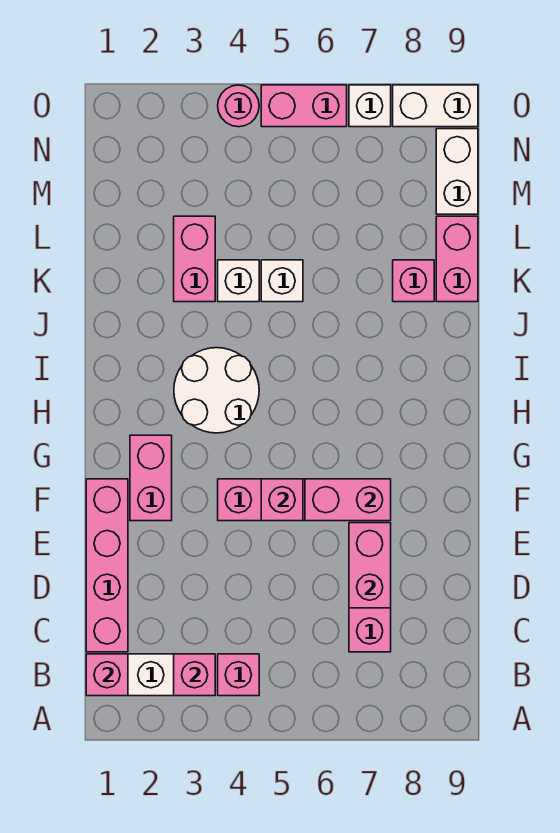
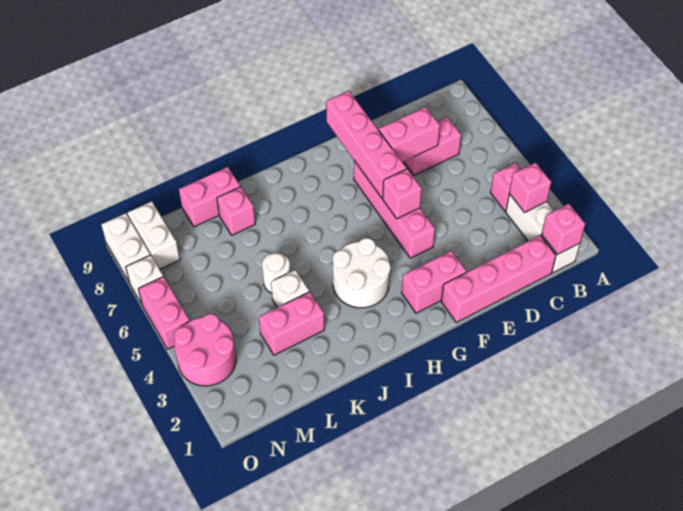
pink brick F6:F7 level 2 -> pink brick F6:F9 level 2
white brick K5 level 1 -> white round brick K5 level 1
white brick M9:N9 level 1 -> white brick N8:N9 level 1
pink round brick O4 level 1 -> pink round brick N3:O4 level 1

